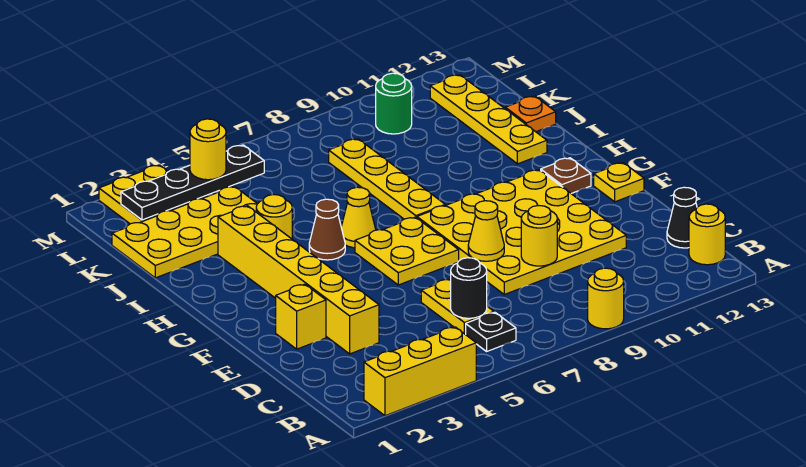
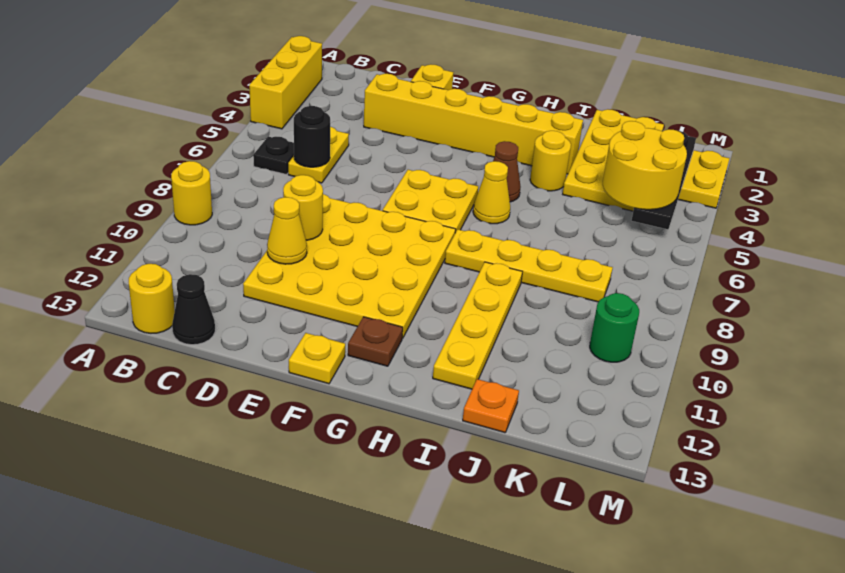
yellow plate C6:D6 level 1 -> yellow plate C5:C6 level 1
yellow cone E8 level 2 -> yellow cone D10 level 2
yellow plate I12:L12 level 1 -> yellow plate I9:I12 level 1
yellow round brick L4 level 3 -> yellow round brick K4:L5 level 3

